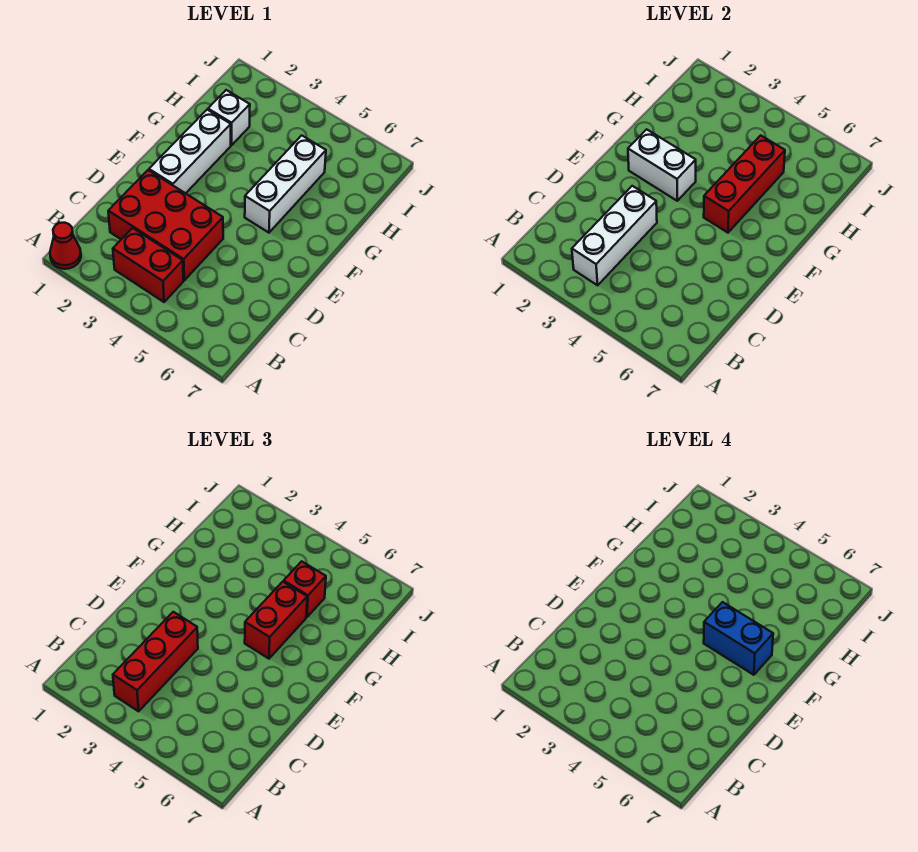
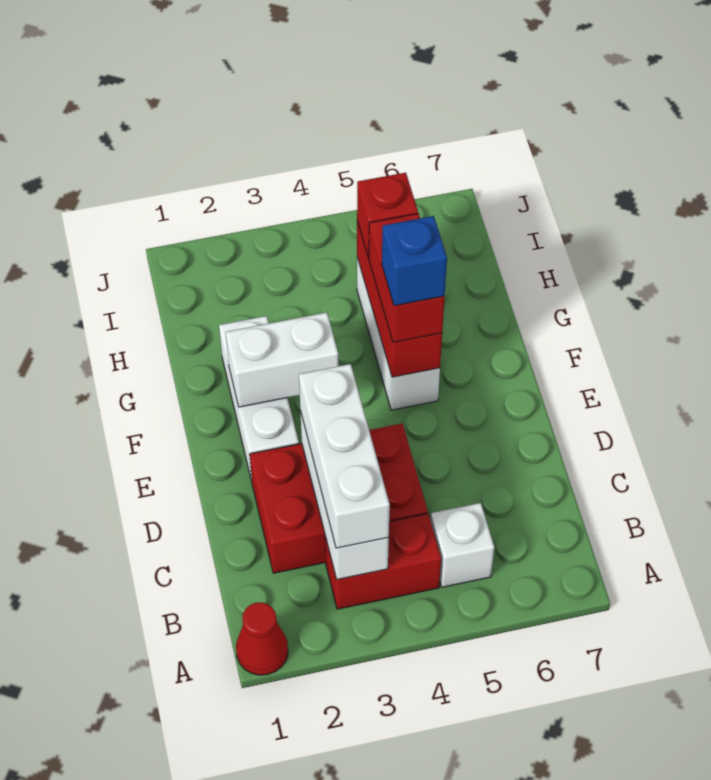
red brick B3:D3 level 3 -> white brick B3:D3 level 3
blue brick F5:F6 level 4 -> blue brick F5 level 4
white brick H2 level 1 -> white brick B5 level 1

